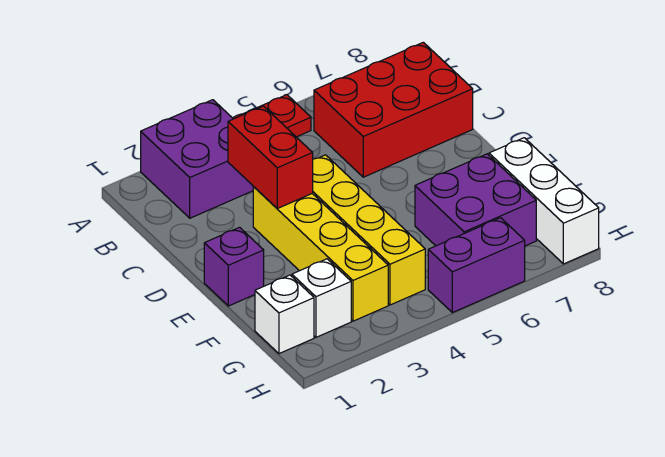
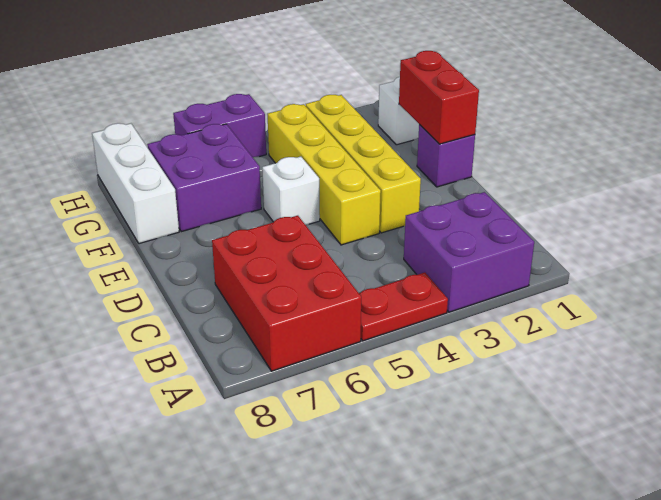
red brick B6:C8 level 1 -> red brick A6:C7 level 1
red brick C3:D3 level 2 -> red brick E1:F1 level 2
white brick G2 level 1 -> white brick E5 level 1

